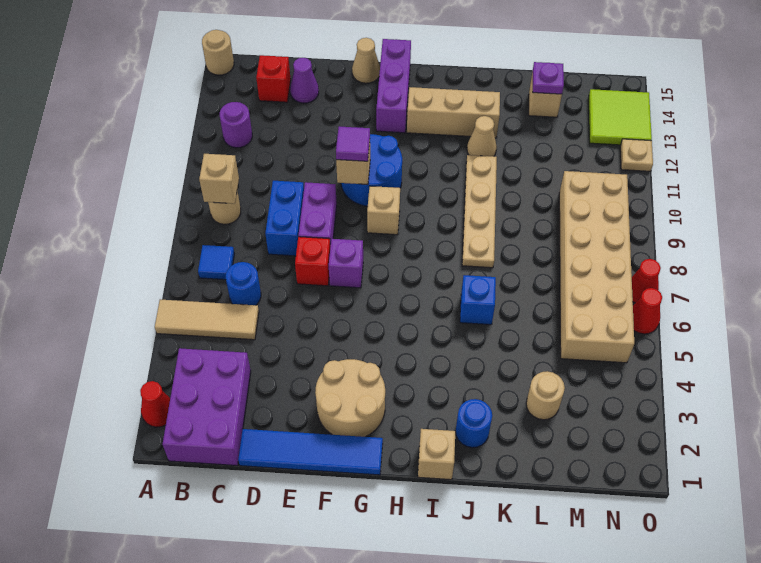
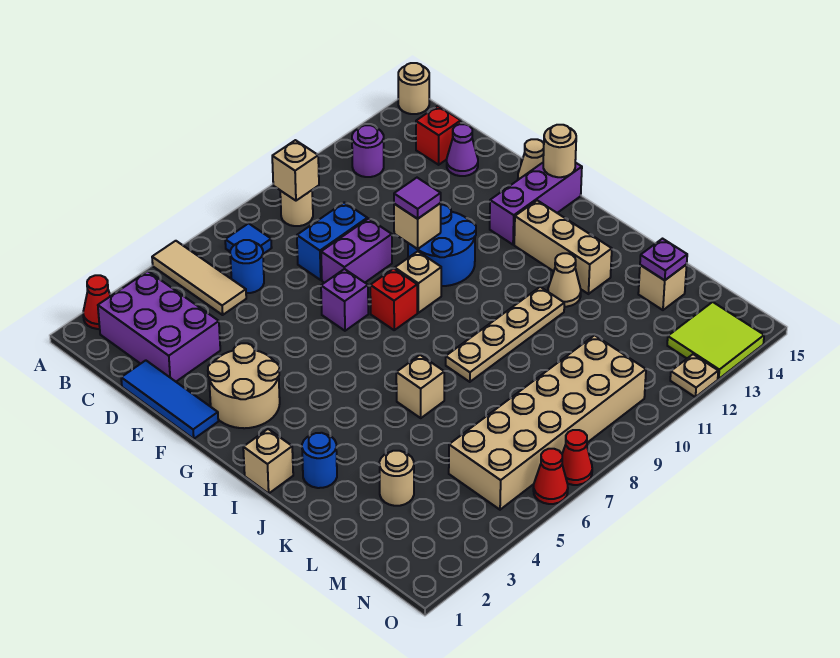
purple brick B1:C3 level 1 -> purple brick B2:D3 level 1
blue tile D1:G1 level 1 -> blue tile D1:F1 level 1
red brick E7 level 1 -> red brick G8 level 1
none -> tan round brick G15 level 2
blue brick J6 level 1 -> tan brick J6 level 1

